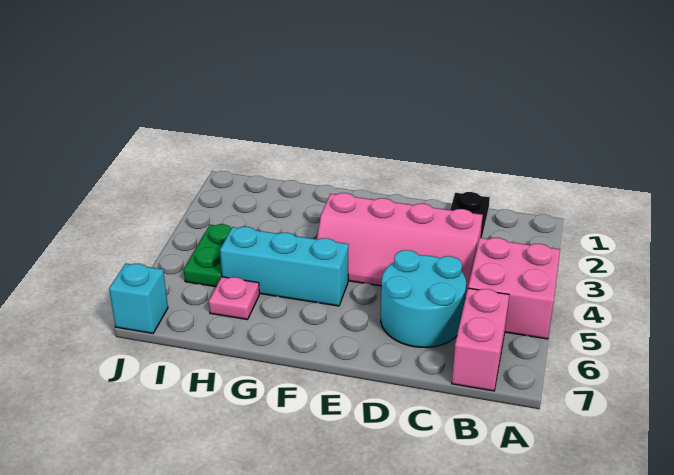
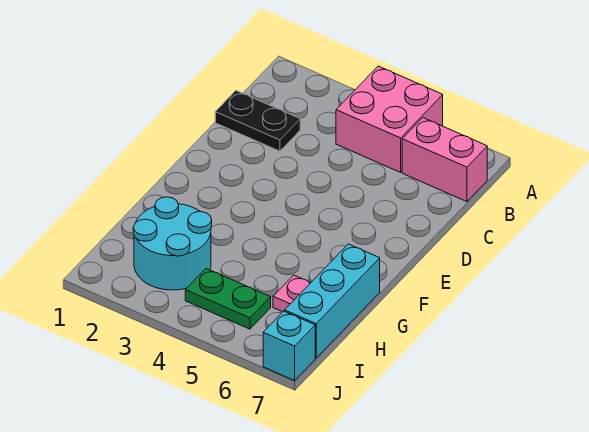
pink slope C3:F4 level 1 top 3 -> none
cyan round brick C5:D6 level 1 -> cyan round brick H2:I3 level 1
cyan brick F5:H5 level 1 -> cyan brick G7:I7 level 1

